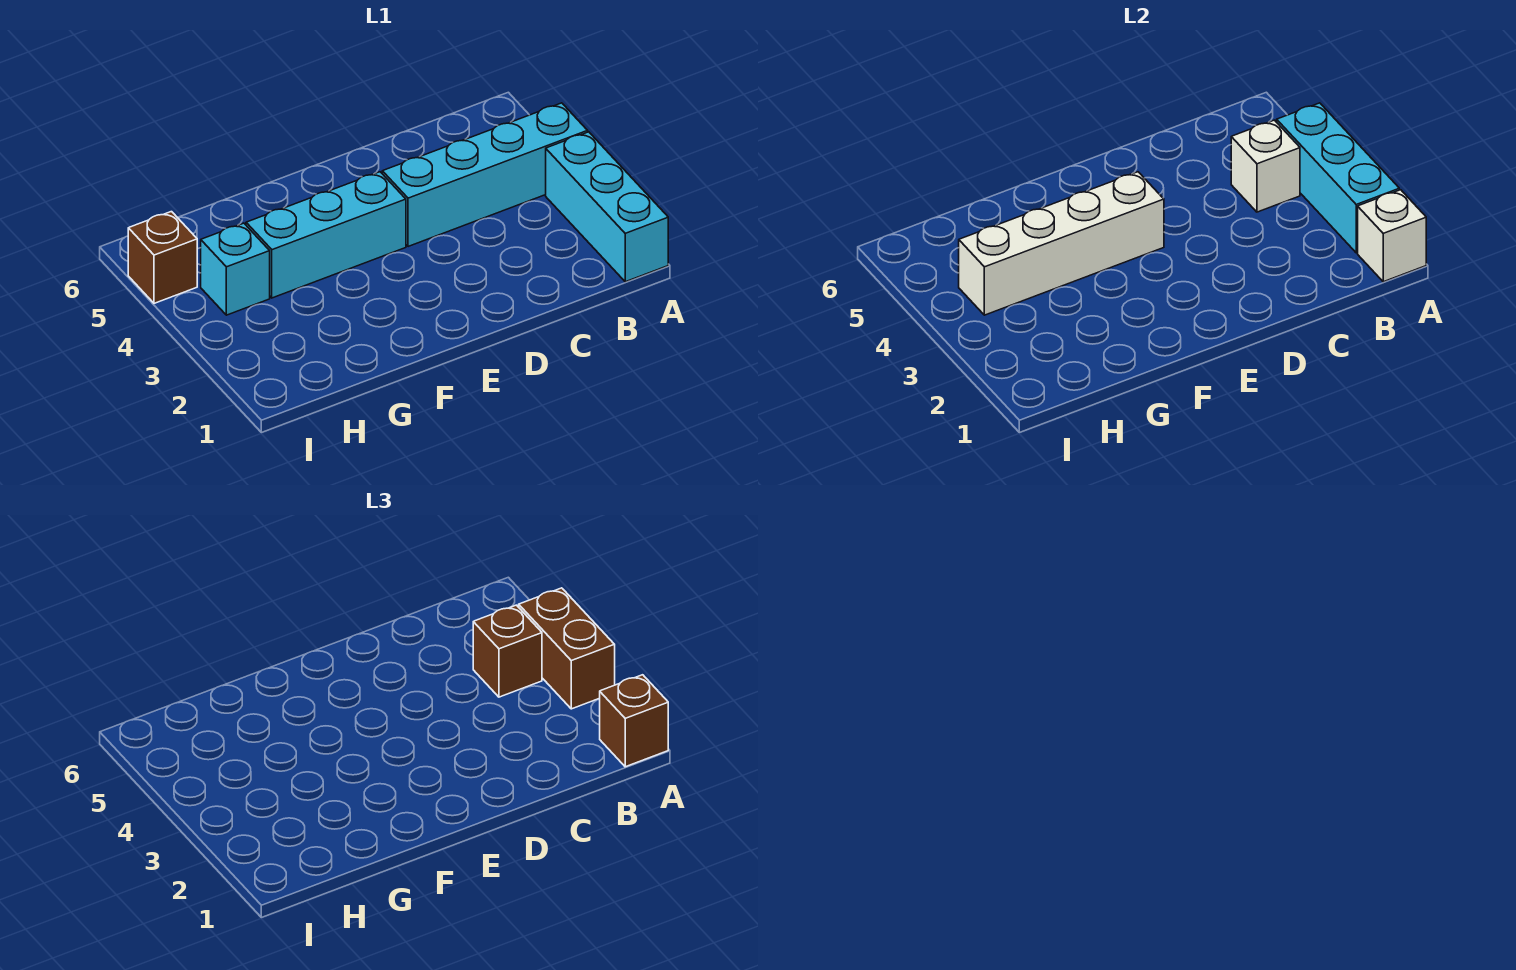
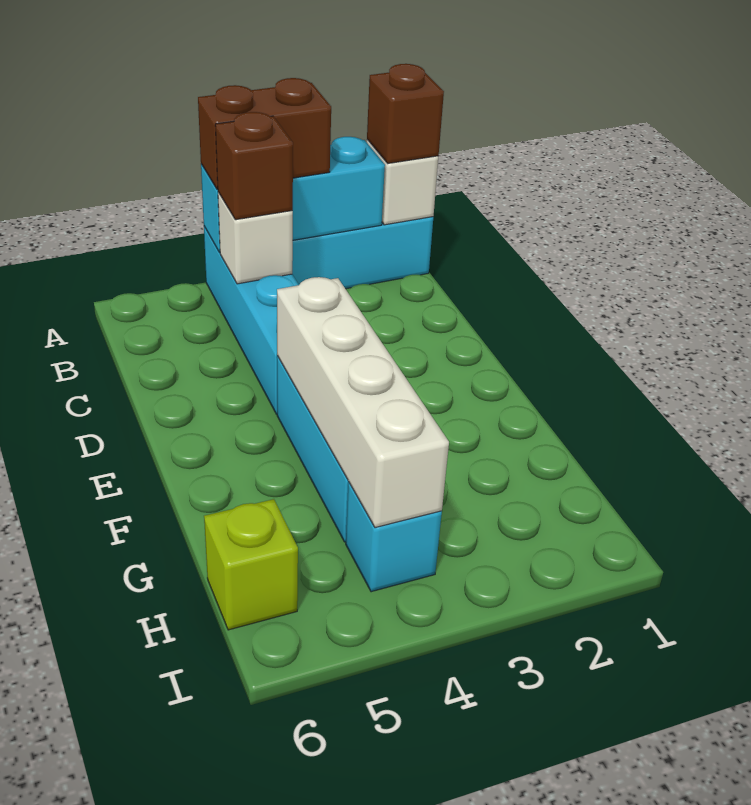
none -> lime brick H6 level 1
brown brick I5 level 1 -> none

